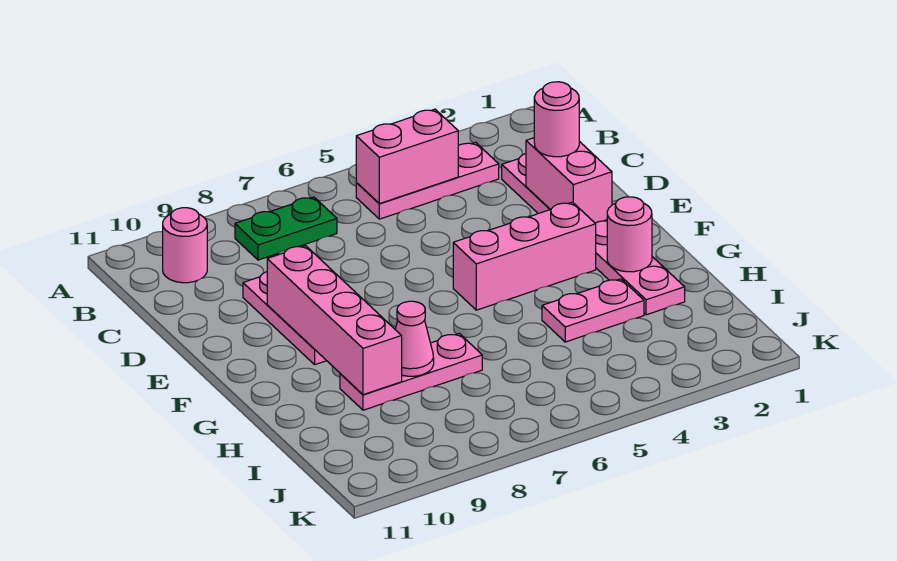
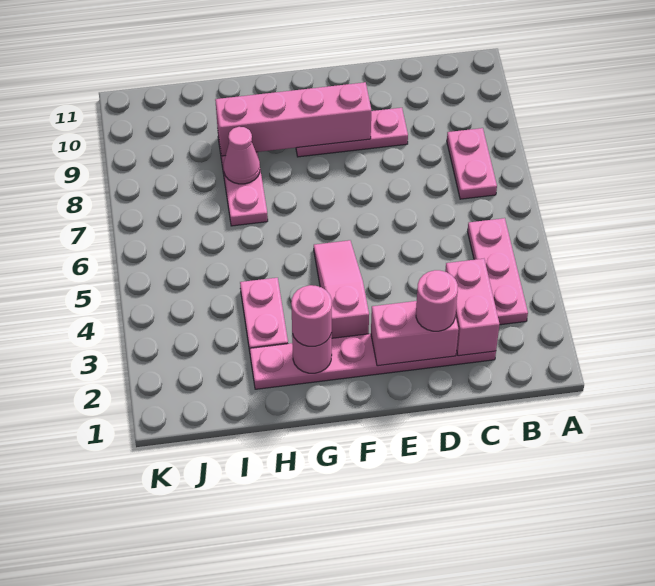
pink brick B4:B5 level 2 -> pink brick C2:C3 level 2
green plate B7:B8 level 1 -> pink plate B7:B8 level 1
pink round brick B10 level 1 -> pink round brick G2 level 3
pink brick F3:F5 level 1 -> pink slope F3:F5 level 1 top 3

